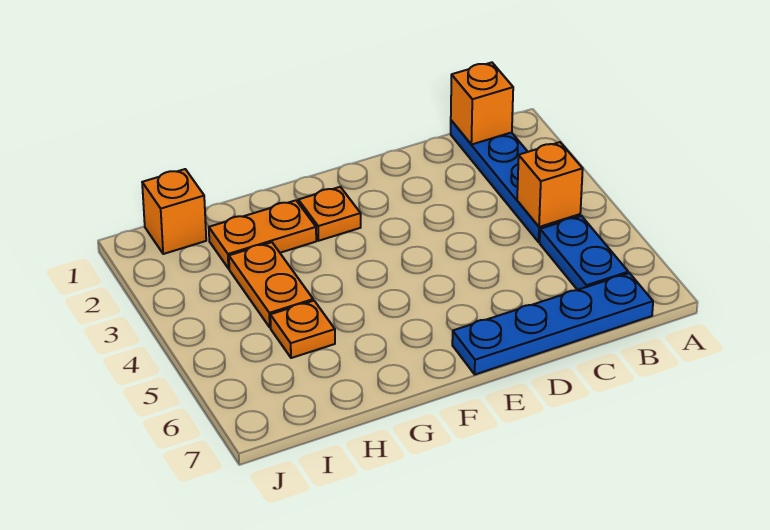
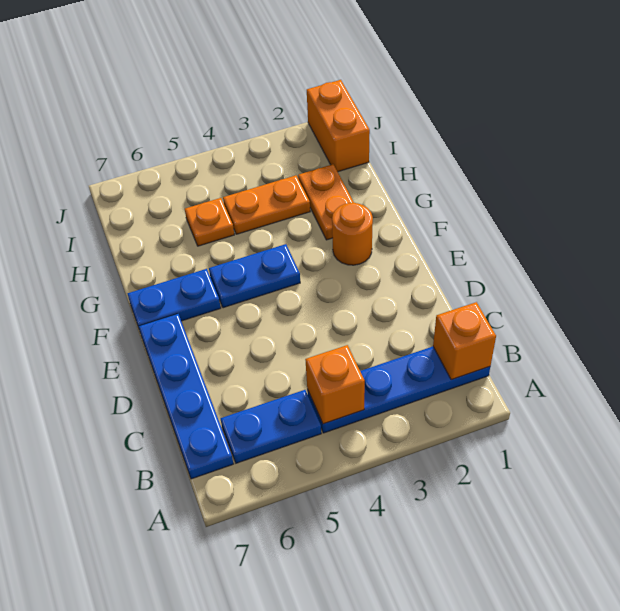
orange plate F2 level 1 -> orange round brick F2 level 1
none -> blue plate F4:F5 level 1
none -> blue plate F6:F7 level 1
orange brick I1 level 1 -> orange brick I1:J1 level 1

